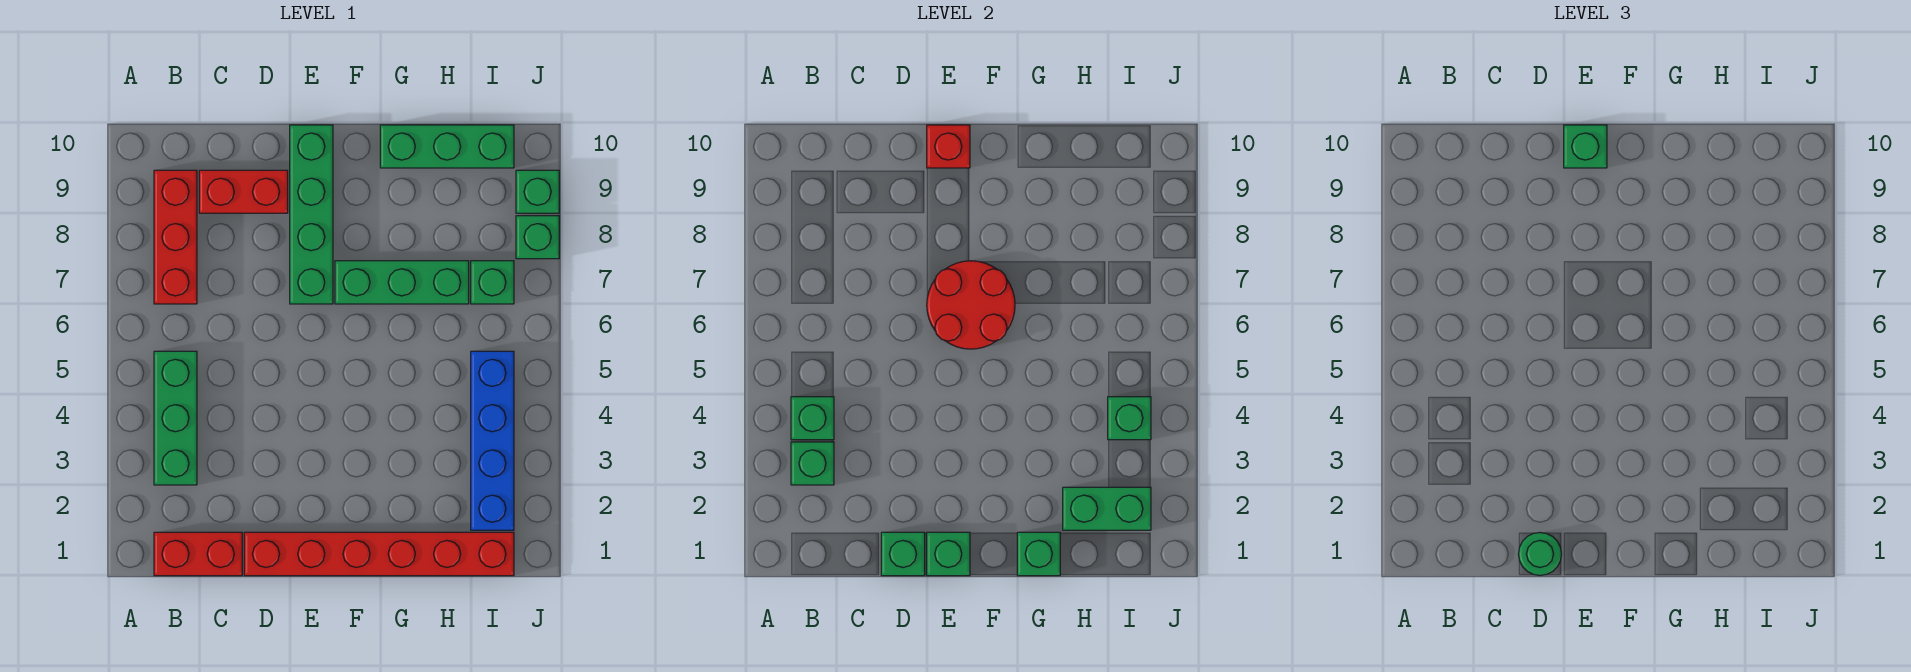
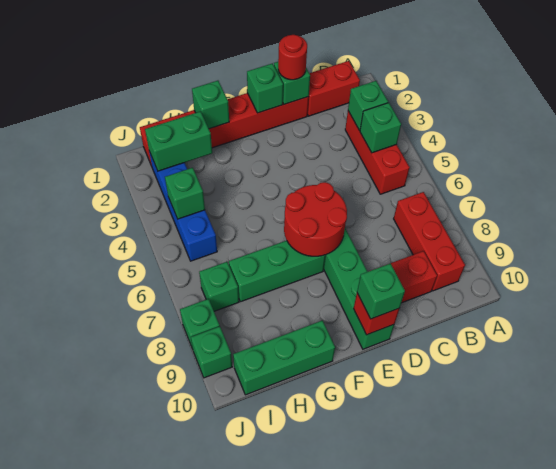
green brick B3:B5 level 1 -> red brick B3:B5 level 1
green round brick D1 level 3 -> red round brick D1 level 3

